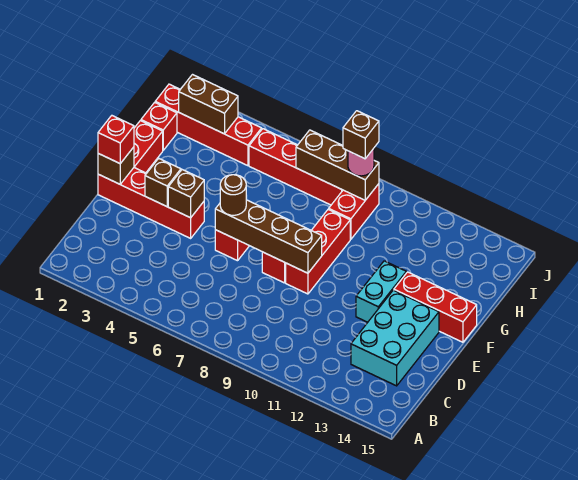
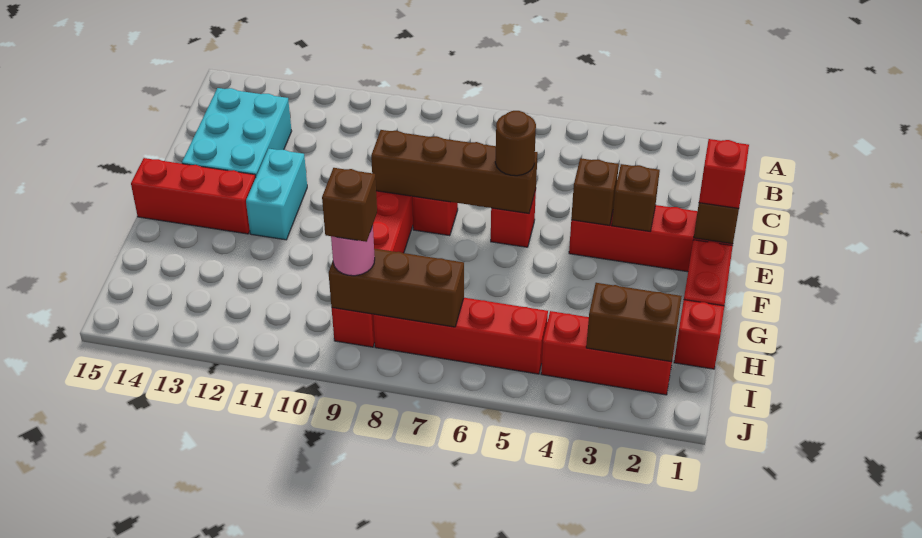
red brick I1:I4 level 1 -> red brick I2:I4 level 1

